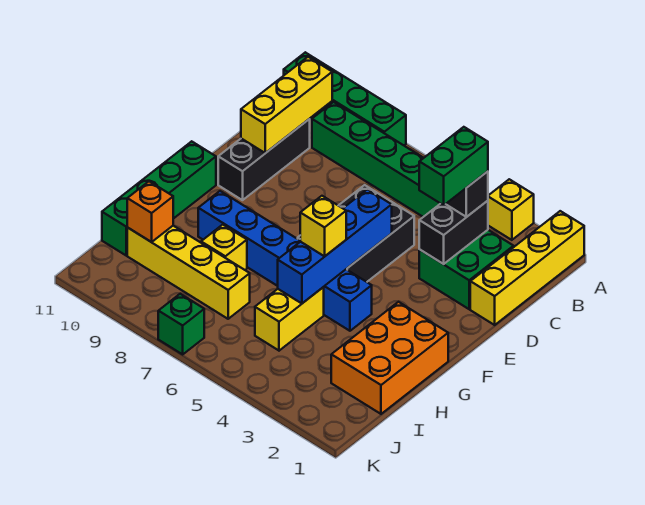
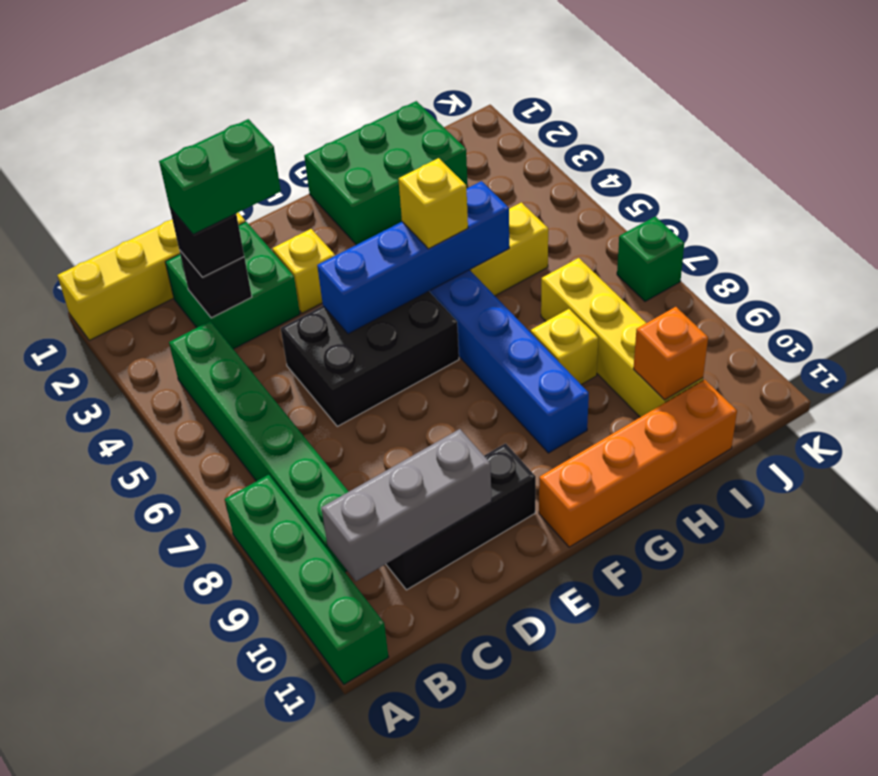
yellow brick A3 level 1 -> yellow brick E3 level 1
yellow brick B10:D10 level 2 -> grey brick B10:D10 level 2
black brick C3:D3 level 2 -> black brick C3 level 2
green brick F11:I11 level 1 -> orange brick F11:I11 level 1
orange brick G1:I2 level 1 -> green brick G1:I2 level 1

